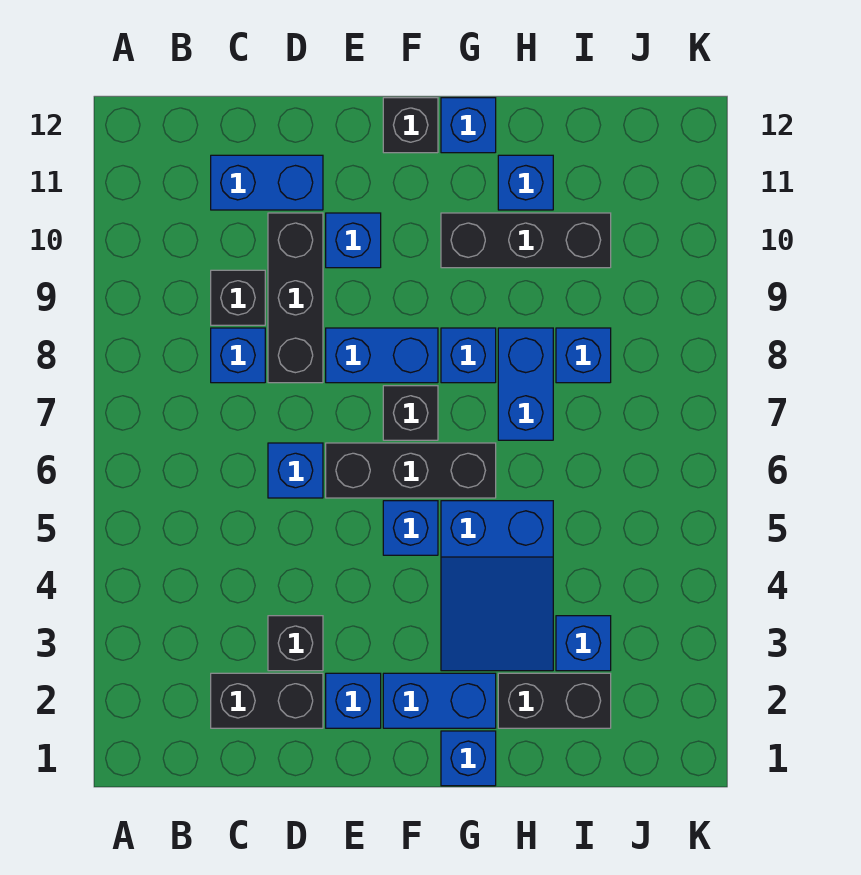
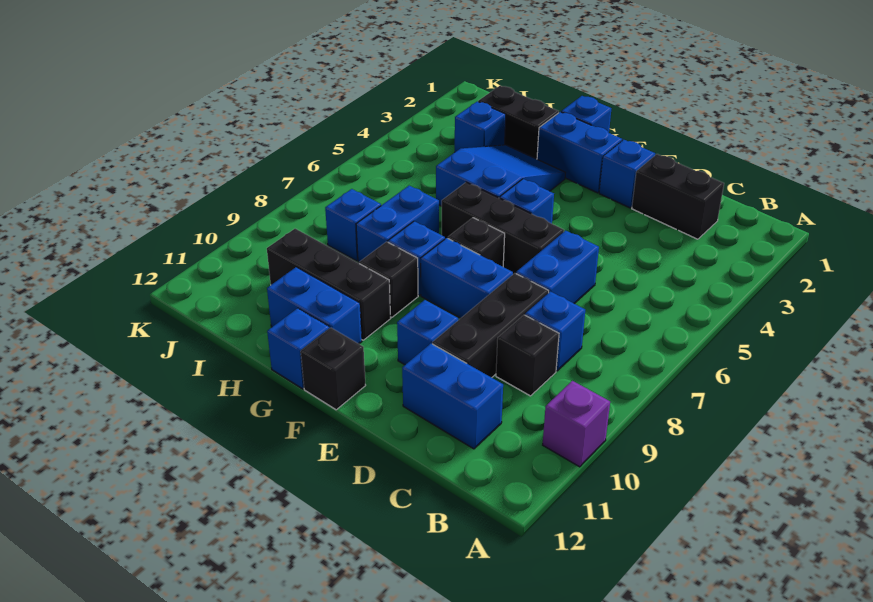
none -> purple brick A10 level 1
black brick D3 level 1 -> black brick G9 level 1
blue brick D6 level 1 -> blue brick D6:D7 level 1
blue brick H11 level 1 -> blue brick G11:H11 level 1

